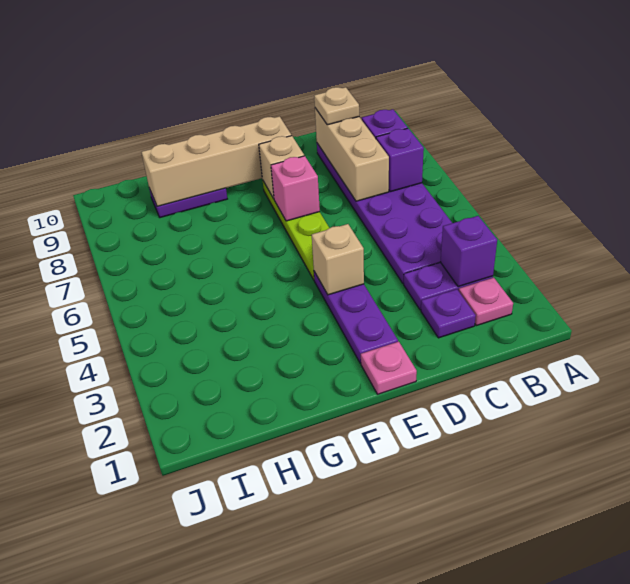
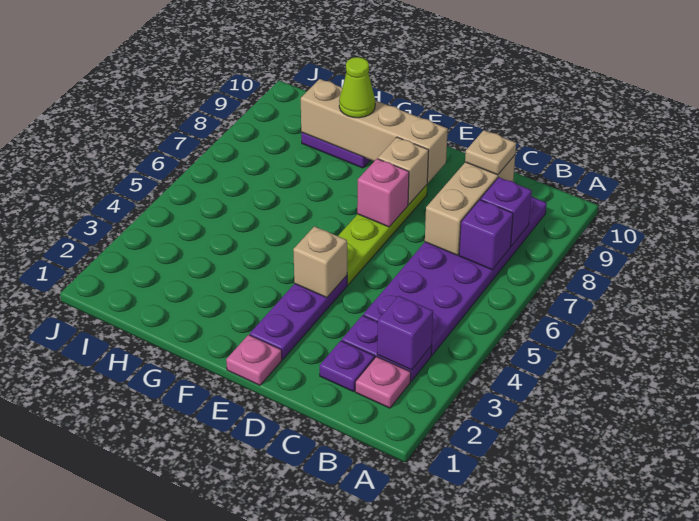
none -> lime cone G9 level 3

